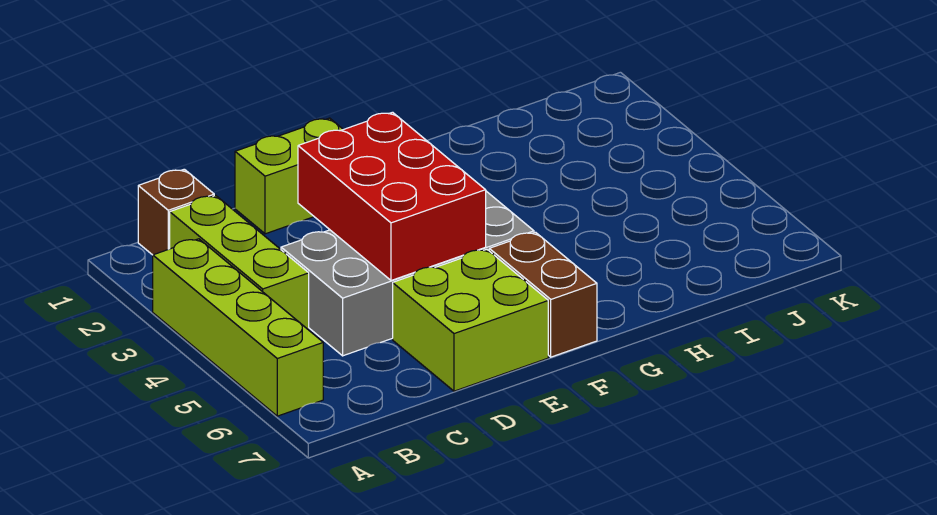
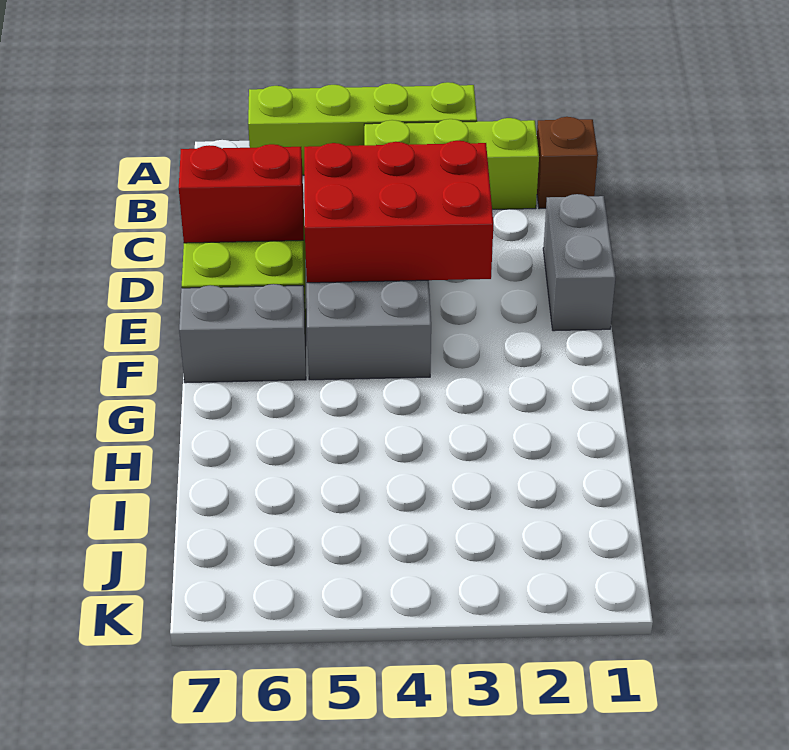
lime brick D1:E1 level 1 -> grey brick D1:E1 level 1
none -> red brick D6:D7 level 2
brown brick F6:F7 level 1 -> grey brick F6:F7 level 1

